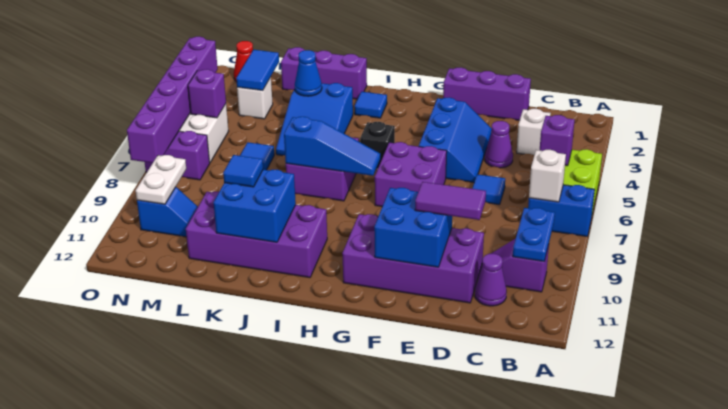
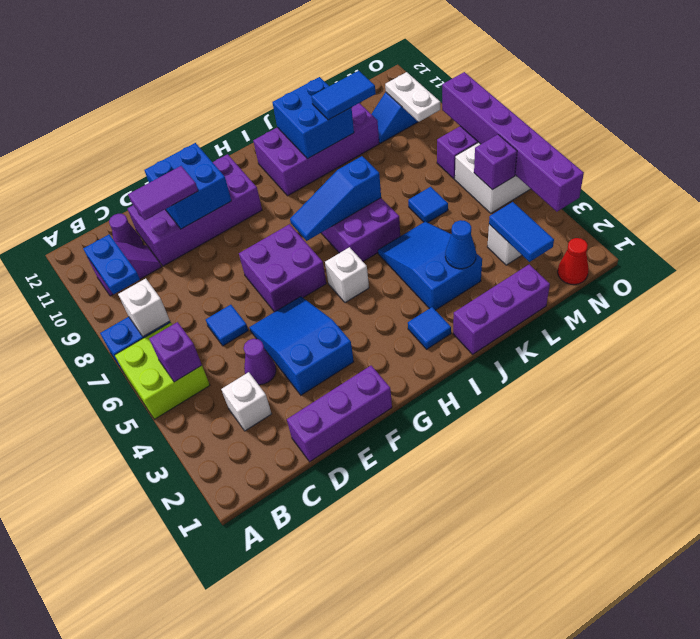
blue slope E3:F5 level 1 top F -> blue slope E3:F5 level 1 top 3
black brick H5 level 1 -> white brick H5 level 1
blue tile K10 level 3 -> blue tile K10:L10 level 3

